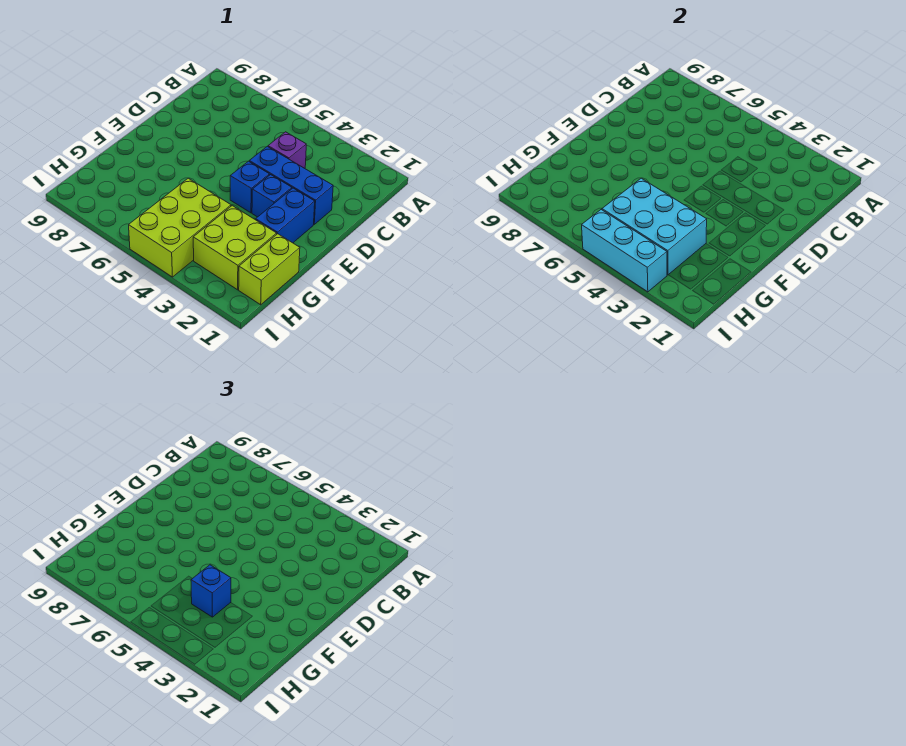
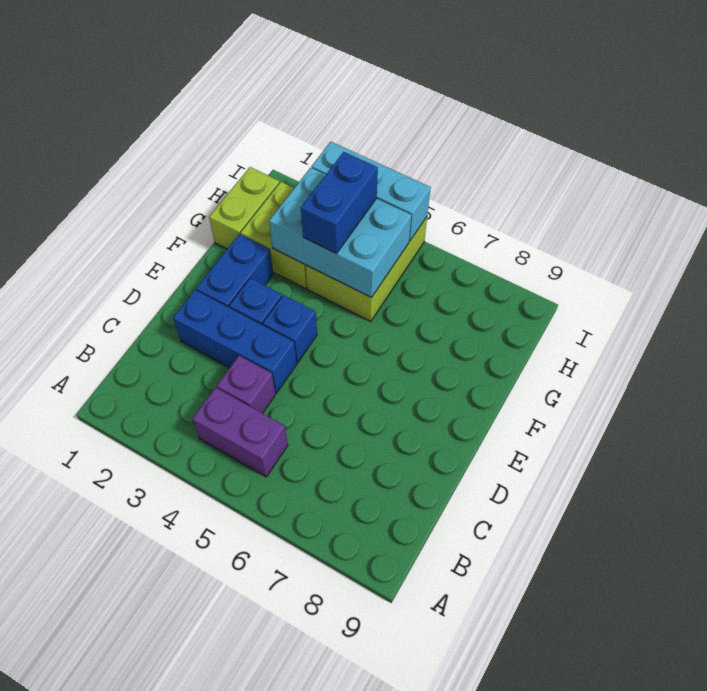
none -> purple brick B4:B5 level 1
blue brick G4 level 3 -> blue brick G4:H4 level 3

